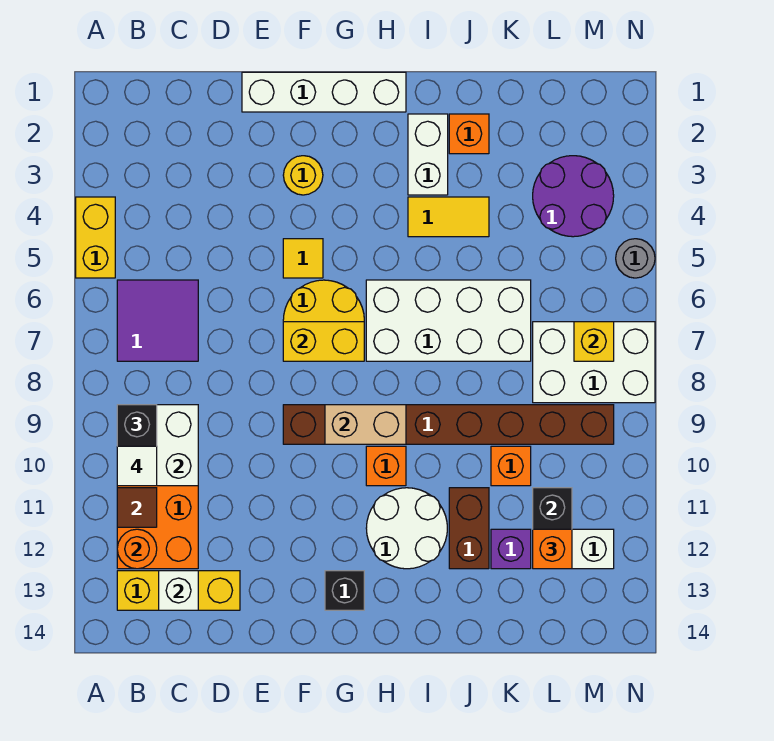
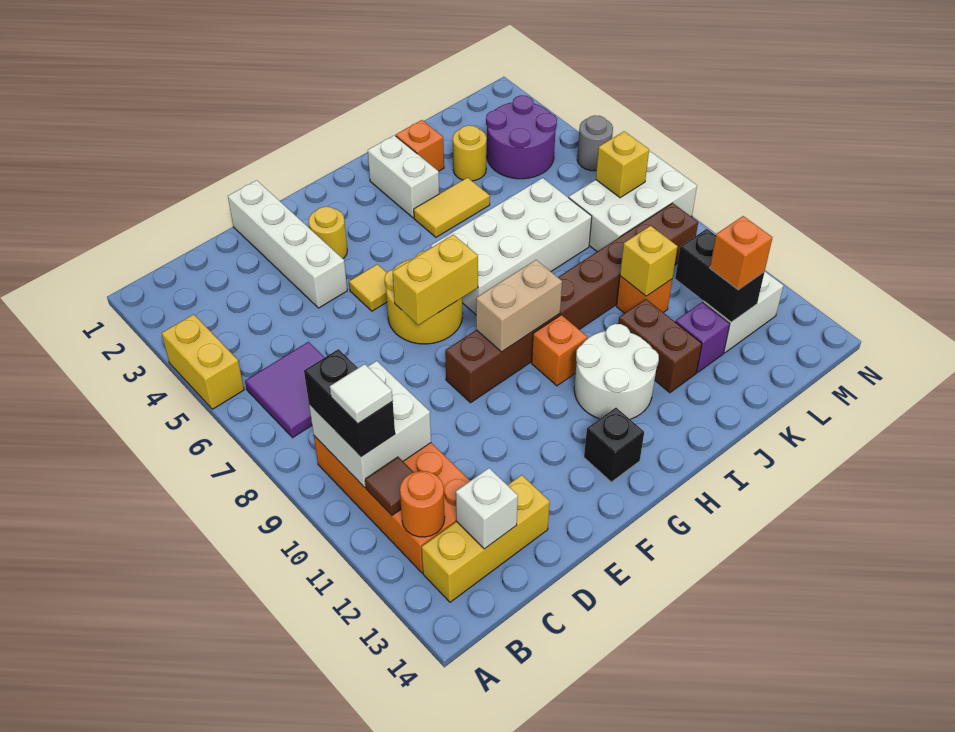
white brick E1:H1 level 1 -> white brick E1:E4 level 1
none -> yellow round brick K3 level 1
none -> yellow brick K10 level 2

